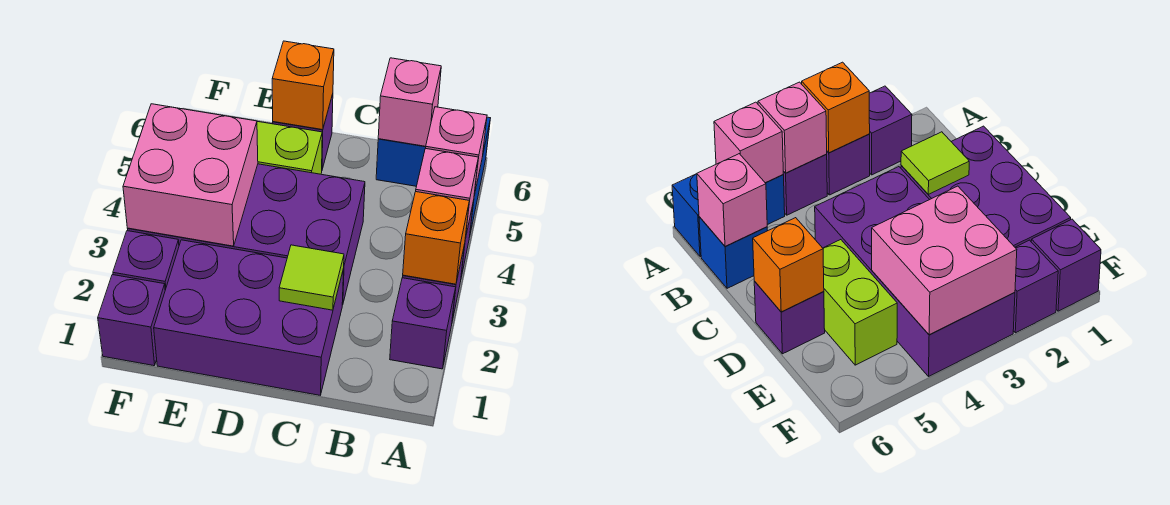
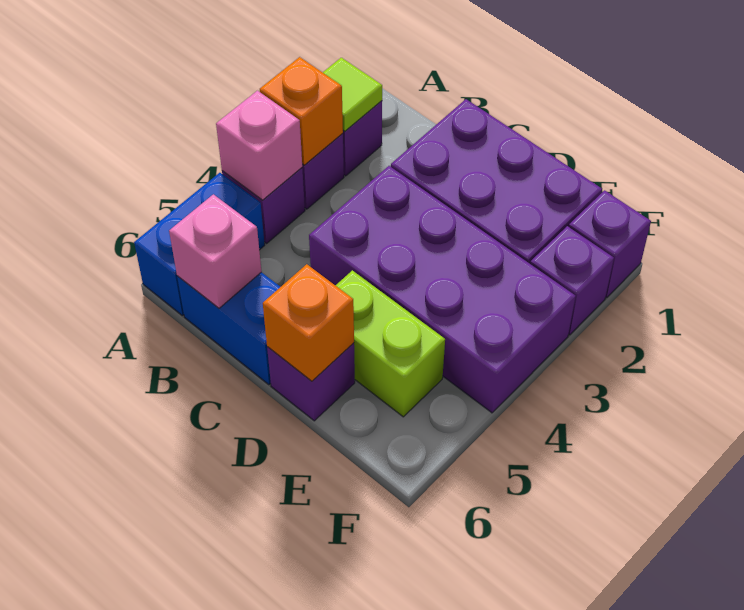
pink brick A5 level 2 -> none
blue brick B6 level 1 -> blue brick B6:C6 level 1
lime tile C2 level 2 -> lime tile A2 level 2
pink brick E3:F4 level 2 -> none

